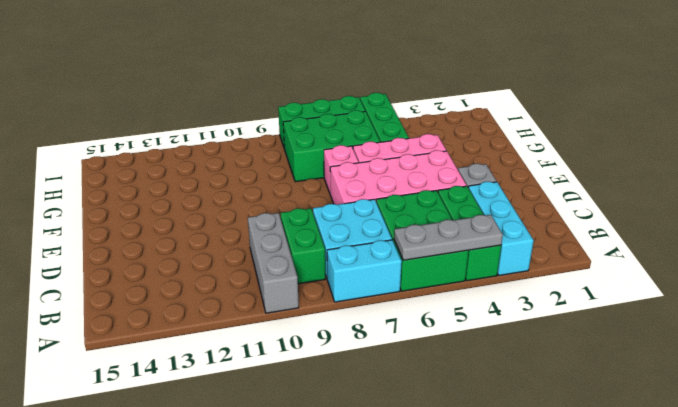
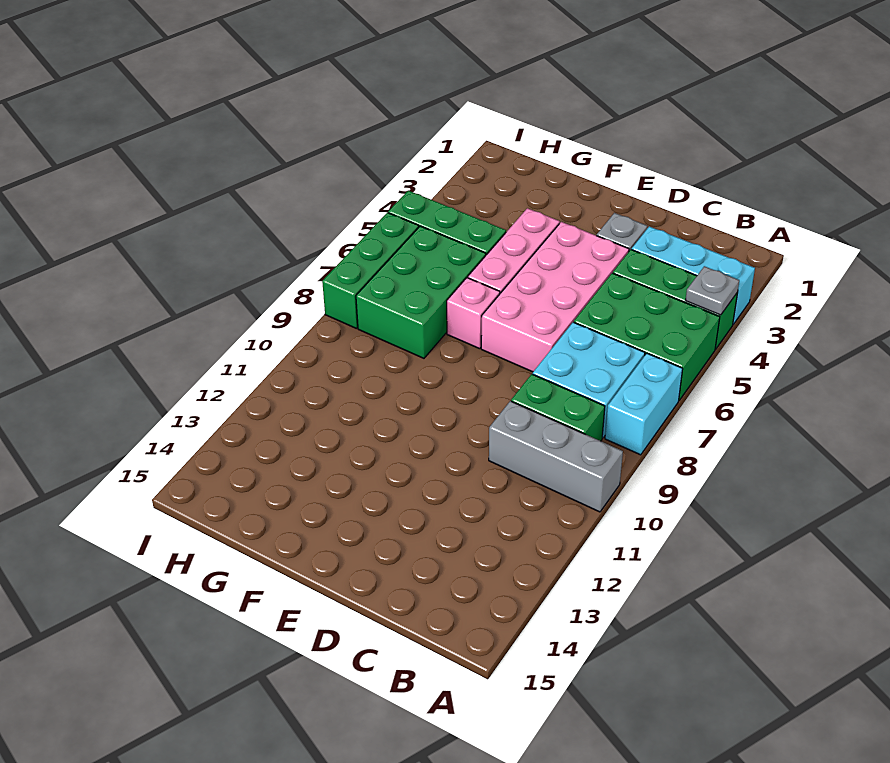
grey plate A4:A6 level 2 -> grey plate A4 level 2

